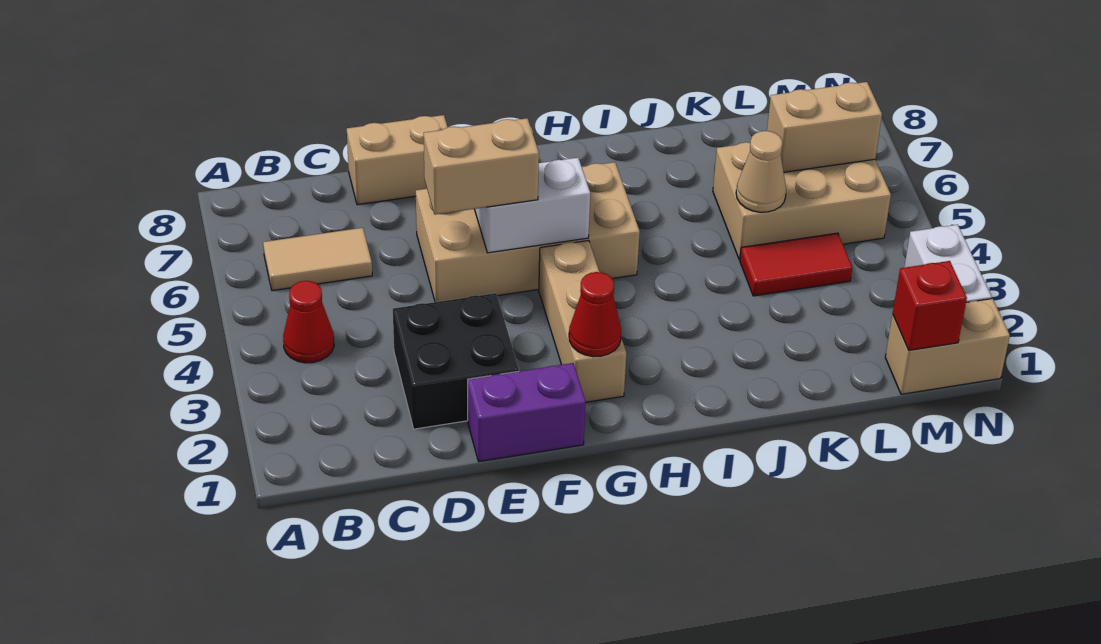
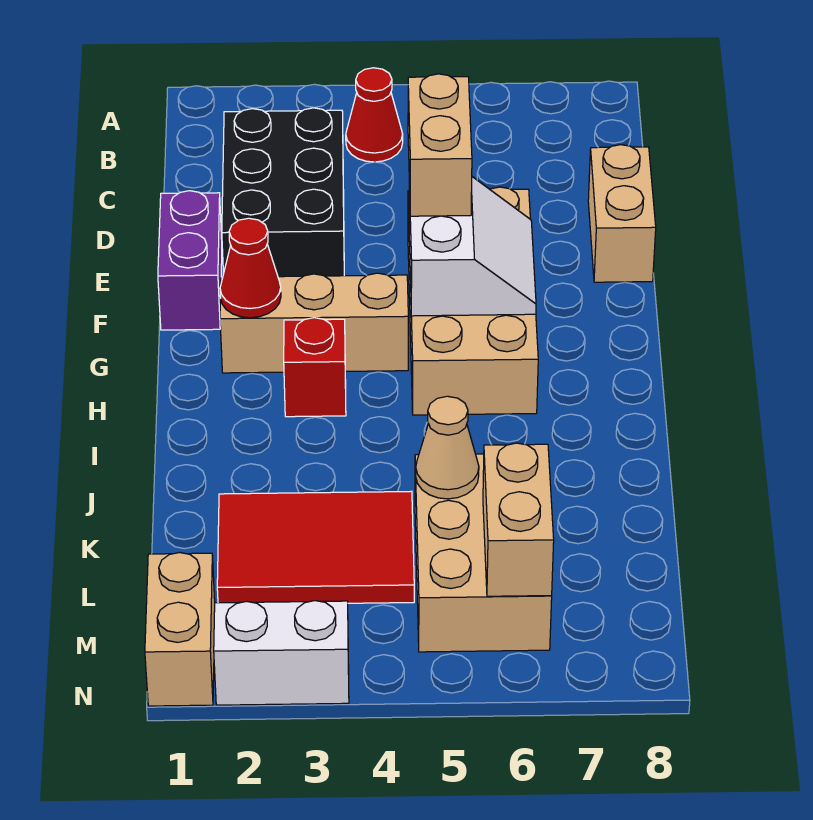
tan tile B6:C6 level 1 -> none
black brick D2:E3 level 1 -> black brick C2:E3 level 1
red tile K4:L4 level 1 -> red tile K2:L4 level 1
red brick M1 level 2 -> red brick H3 level 1

